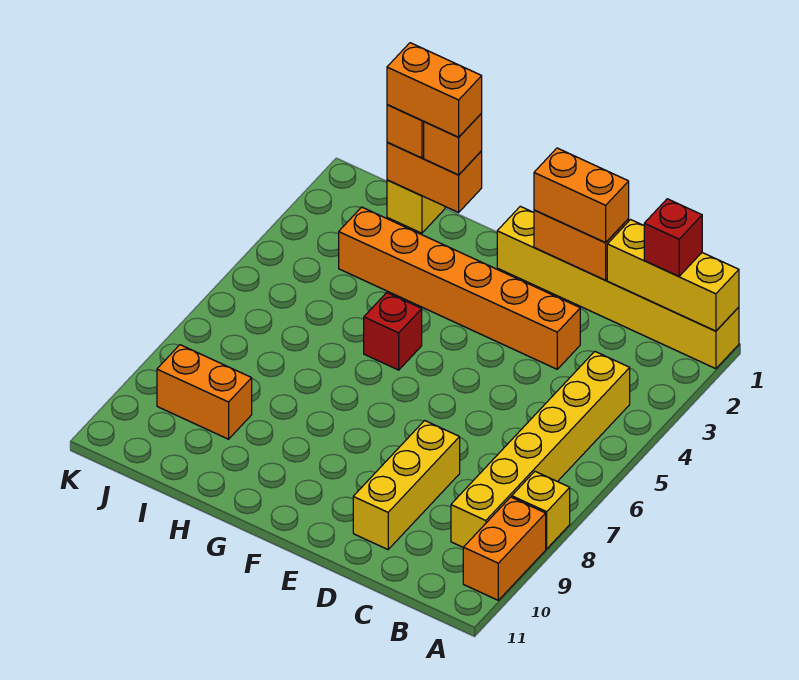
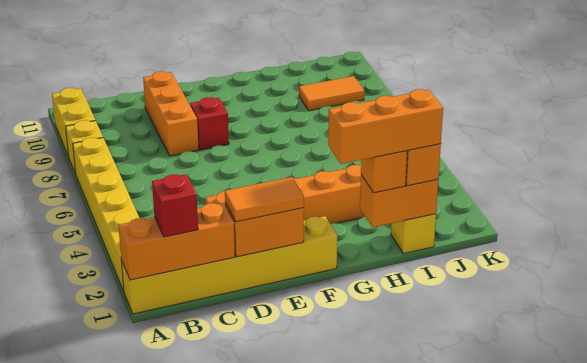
yellow brick A1:C1 level 2 -> orange brick A1:C1 level 2
orange brick A9:A10 level 1 -> yellow brick A9:A10 level 1
yellow brick B4:B9 level 1 -> yellow brick A2:A7 level 1
orange brick D1:E1 level 3 -> orange tile D1:E1 level 3
yellow brick D8:D10 level 1 -> orange brick D8:D10 level 1
red brick G5 level 1 -> red brick E8 level 1
orange brick H1:I1 level 4 -> orange brick G1:I1 level 4
orange brick I9:J9 level 1 -> orange tile I9:J9 level 1

